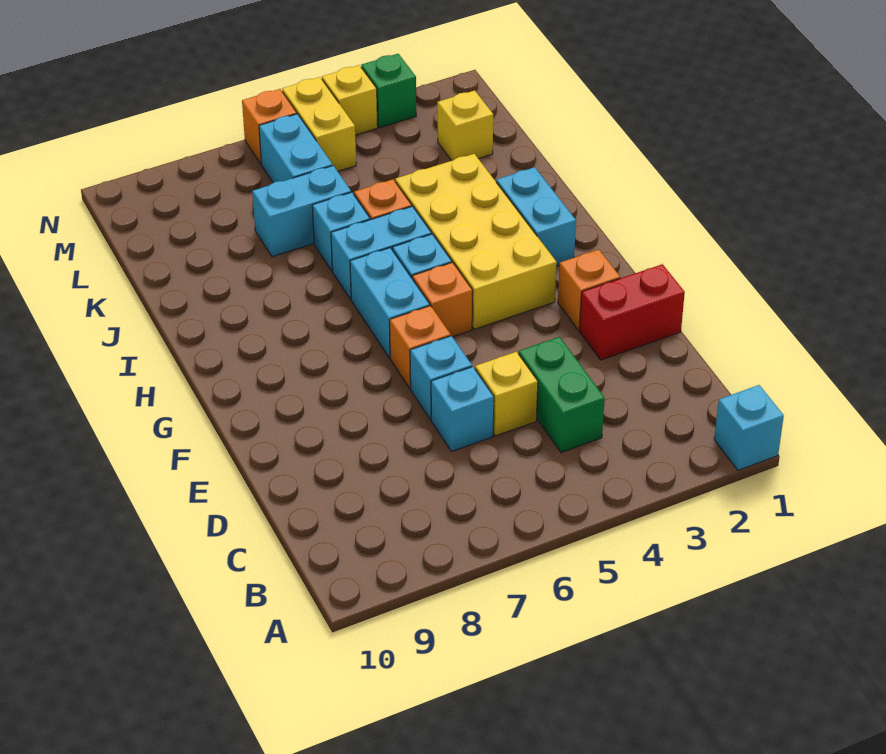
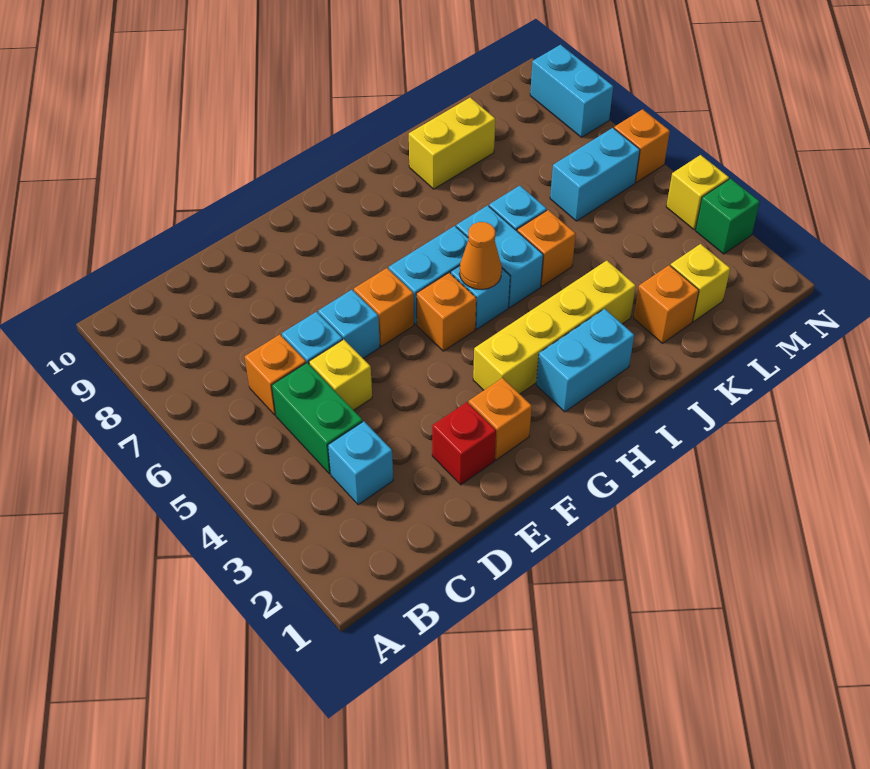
cyan brick A1 level 1 -> cyan brick C3 level 1
green brick C4:D4 level 1 -> green brick C4:C5 level 1
none -> orange brick C6 level 1
red brick E1:E2 level 1 -> red brick E2 level 1
yellow brick G3:J4 level 1 -> yellow brick G3:J3 level 1
none -> orange cone H5 level 2
none -> orange brick K2 level 1
cyan brick K6:K7 level 1 -> cyan brick N8:N9 level 1
yellow brick M5:N5 level 1 -> yellow brick J9:K9 level 1

